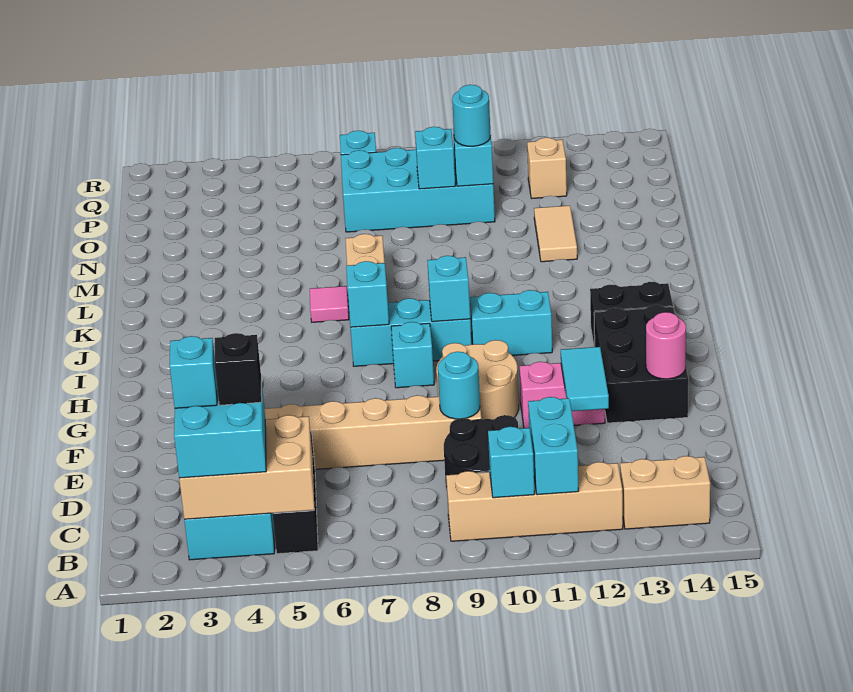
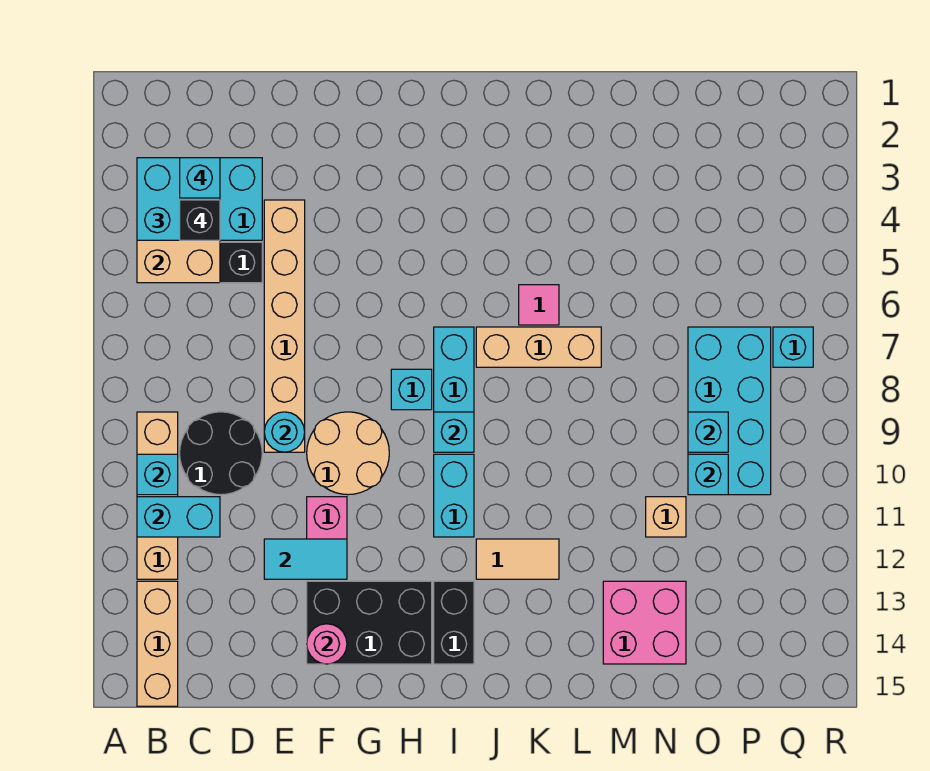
tan brick B13:B14 level 1 -> tan brick B13:B15 level 1
cyan brick I7 level 2 -> none
tan tile M12:N12 level 1 -> tan tile J12:K12 level 1
none -> pink brick M13:N14 level 1
cyan round brick O10 level 3 -> none
tan brick P12 level 1 -> tan brick N11 level 1

